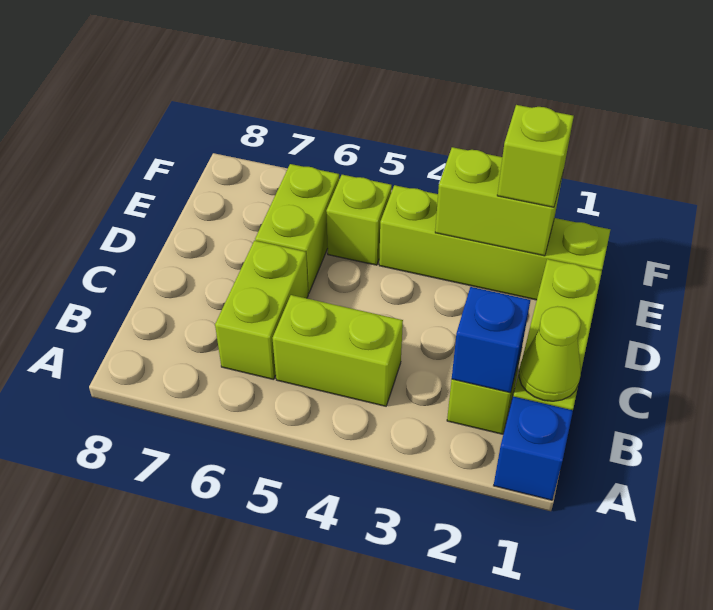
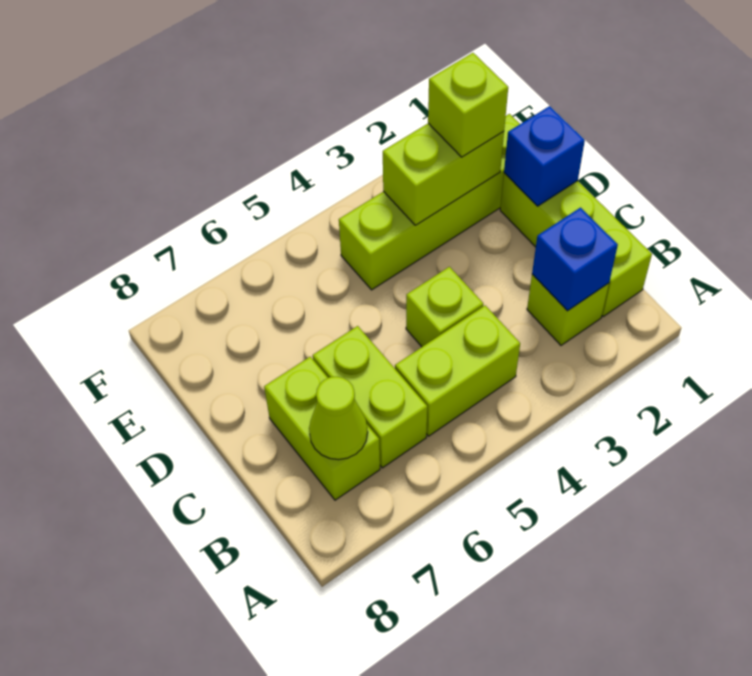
blue brick A1 level 1 -> blue brick D1 level 2
lime cone B1 level 2 -> lime cone B7 level 2
lime brick D6:E6 level 1 -> lime brick B7:C7 level 1
lime brick E5 level 1 -> lime brick C4 level 1

